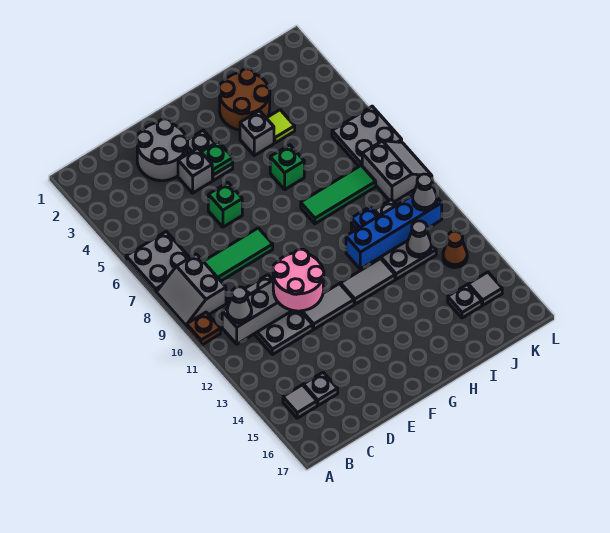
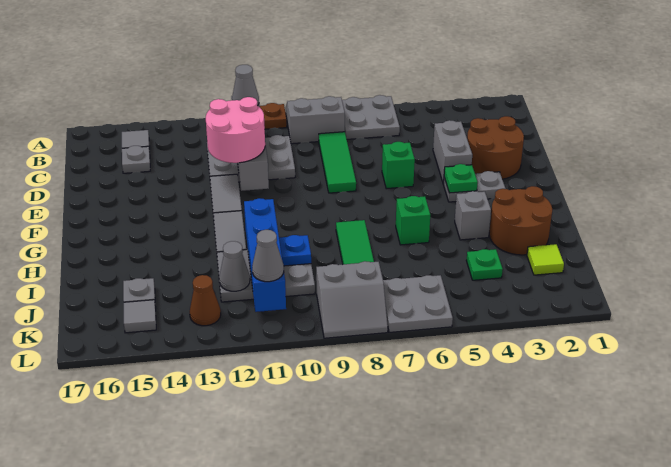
grey round brick D2:E3 level 1 -> brown round brick D2:E3 level 1
grey brick E4 level 1 -> grey brick D4:E4 level 1
lime tile I4 level 1 -> lime tile J2 level 1
none -> green plate J4 level 1

